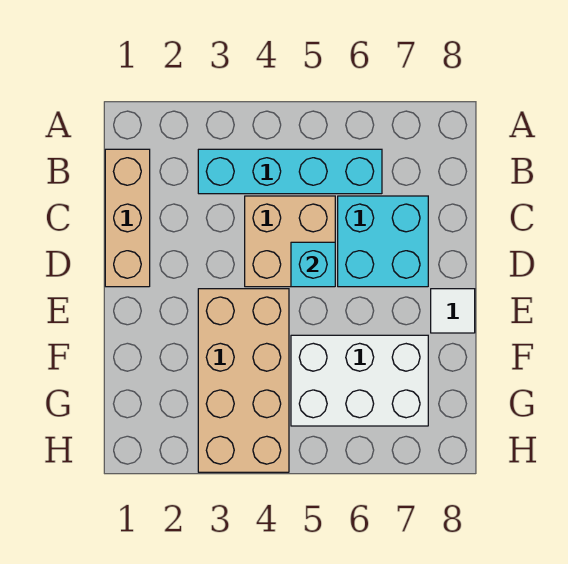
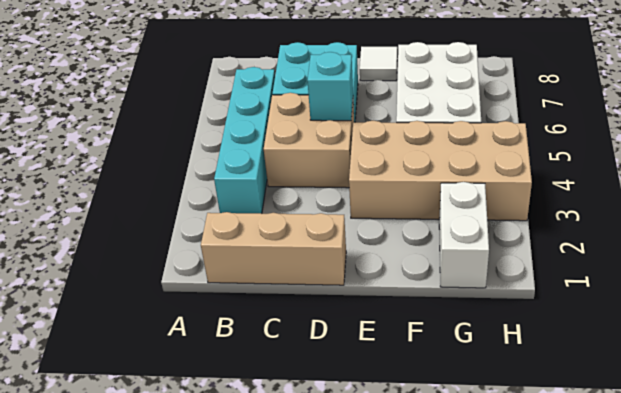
none -> white brick G1:G2 level 1

